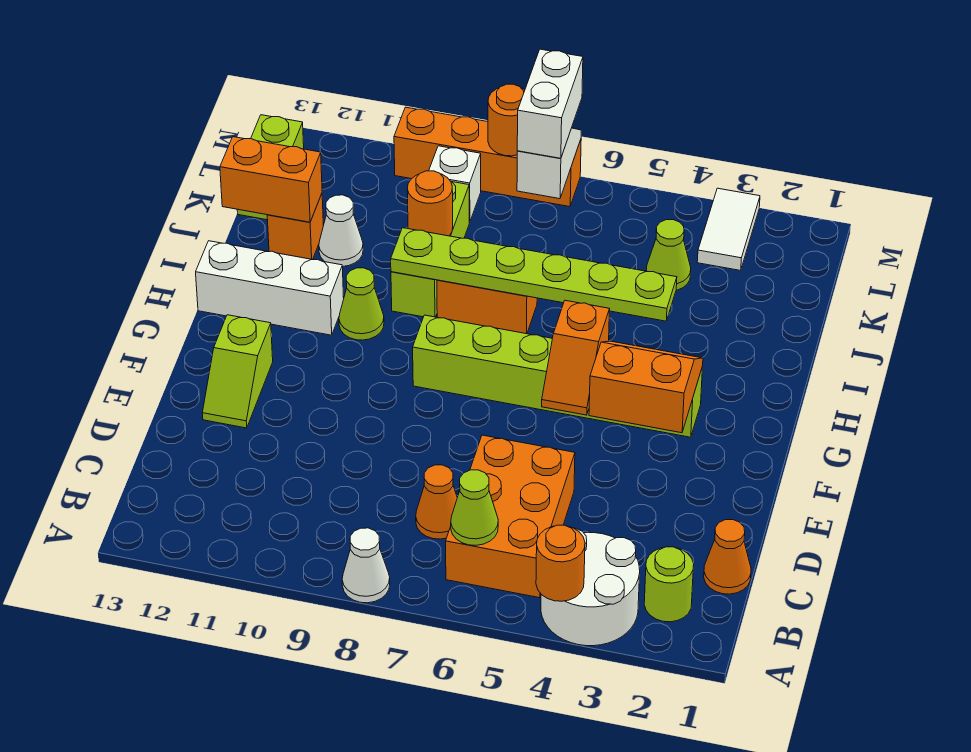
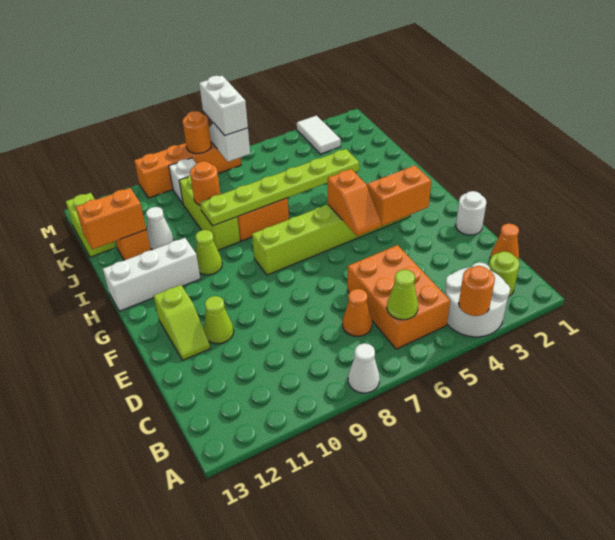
none -> white round brick E1 level 1
lime cone K4 level 1 -> lime cone E11 level 1

